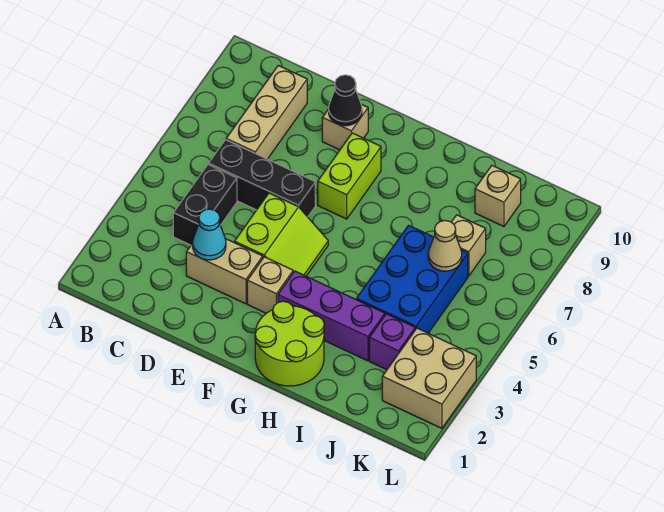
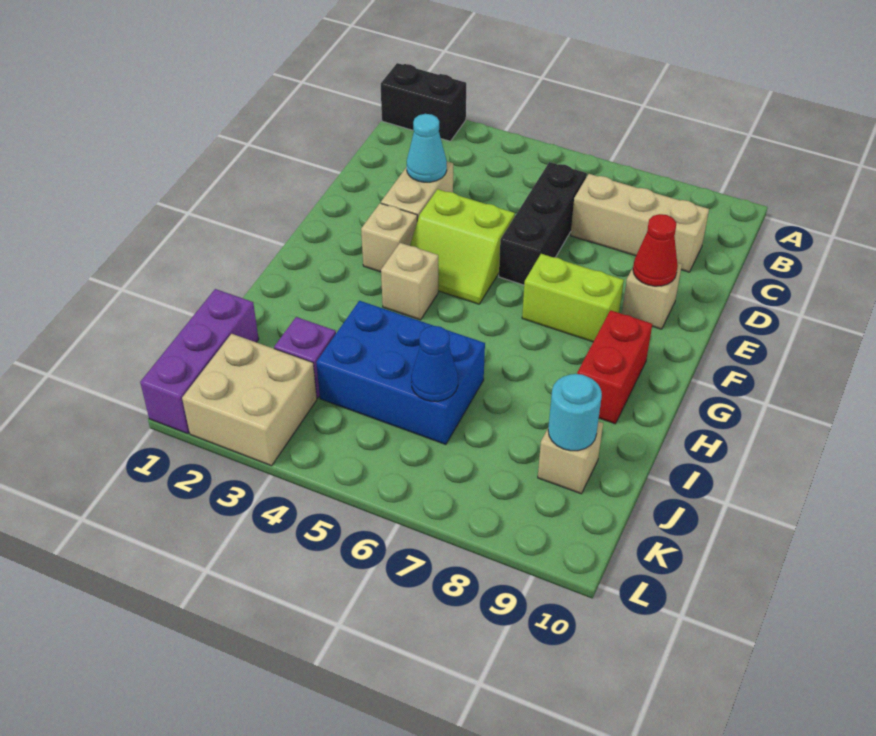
black brick C4:C5 level 1 -> black brick A1:A2 level 1
black cone E9 level 2 -> red cone E9 level 2
lime round brick G1:H2 level 1 -> none
purple brick G3:I3 level 1 -> purple brick J1:L1 level 1
none -> red brick G9:H9 level 1
tan cone J6 level 2 -> blue cone J6 level 2
tan brick J7 level 1 -> tan brick G4 level 1
none -> cyan round brick J9 level 2

